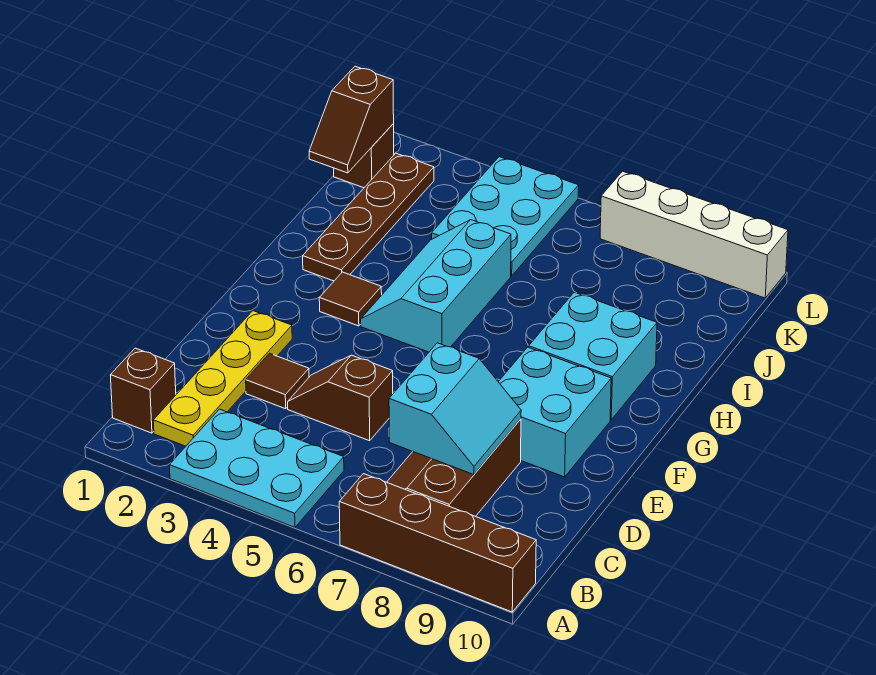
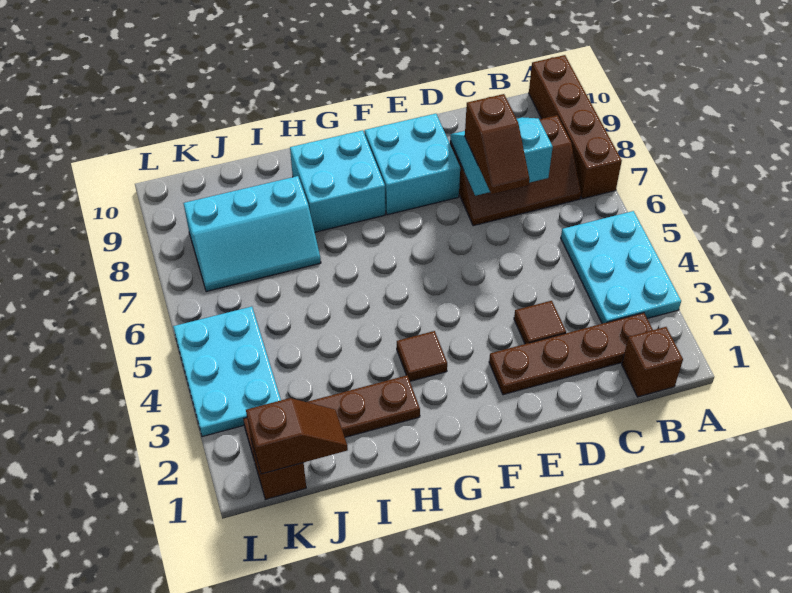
yellow plate B2:E2 level 1 -> brown plate B2:E2 level 1
brown slope D4:D5 level 1 top 5 -> brown slope D6:D7 level 3 top 7
cyan slope G4:I5 level 1 top 5 -> cyan slope I7:K8 level 1 top 8
cyan plate J4:L5 level 1 -> cyan plate K3:L5 level 1
white brick L7:L10 level 1 -> none

